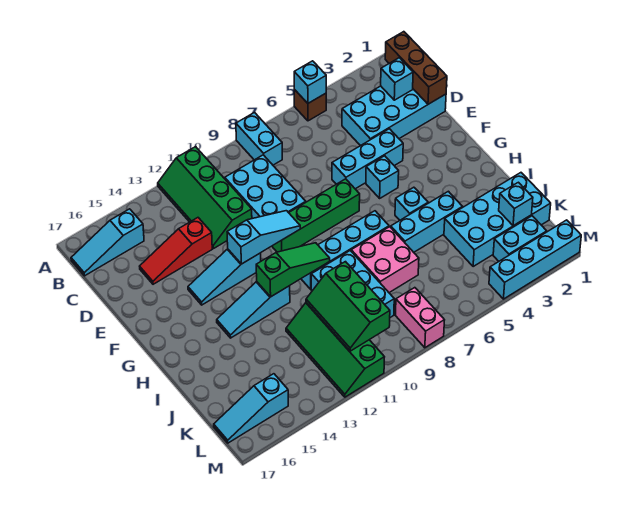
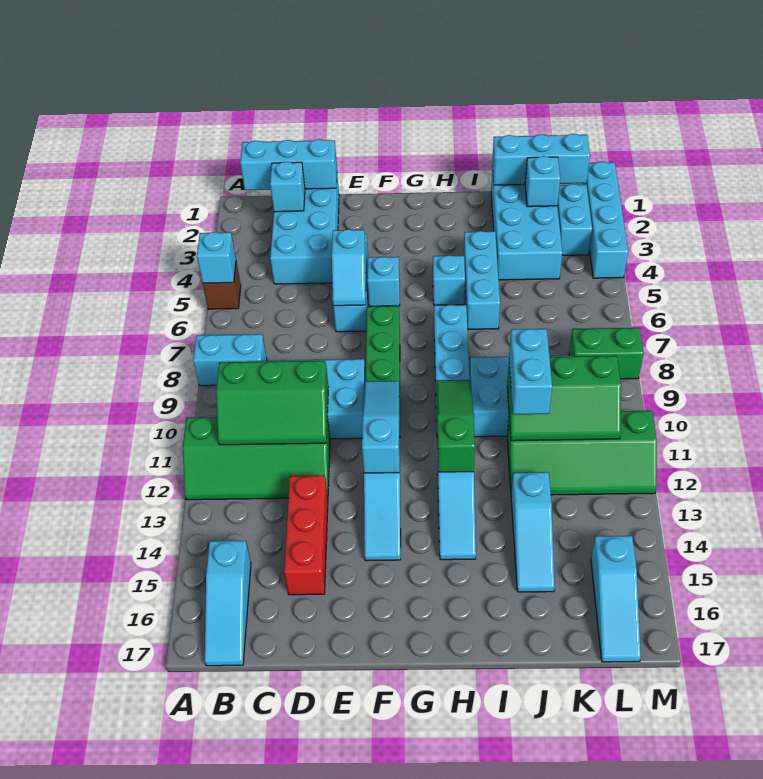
brown brick B1:D1 level 2 -> cyan brick B1:D1 level 2
none -> green slope B10:D11 level 2 top 10
red slope D13:D15 level 1 top 13 -> red brick D13:D15 level 1
none -> cyan slope E5:E6 level 2 top 5
pink brick I7:J8 level 1 -> none
none -> cyan brick J1:L1 level 2
none -> cyan brick J10:J11 level 3
none -> cyan slope J13:J15 level 1 top 13
pink brick L8:M8 level 1 -> green brick L8:M8 level 1

